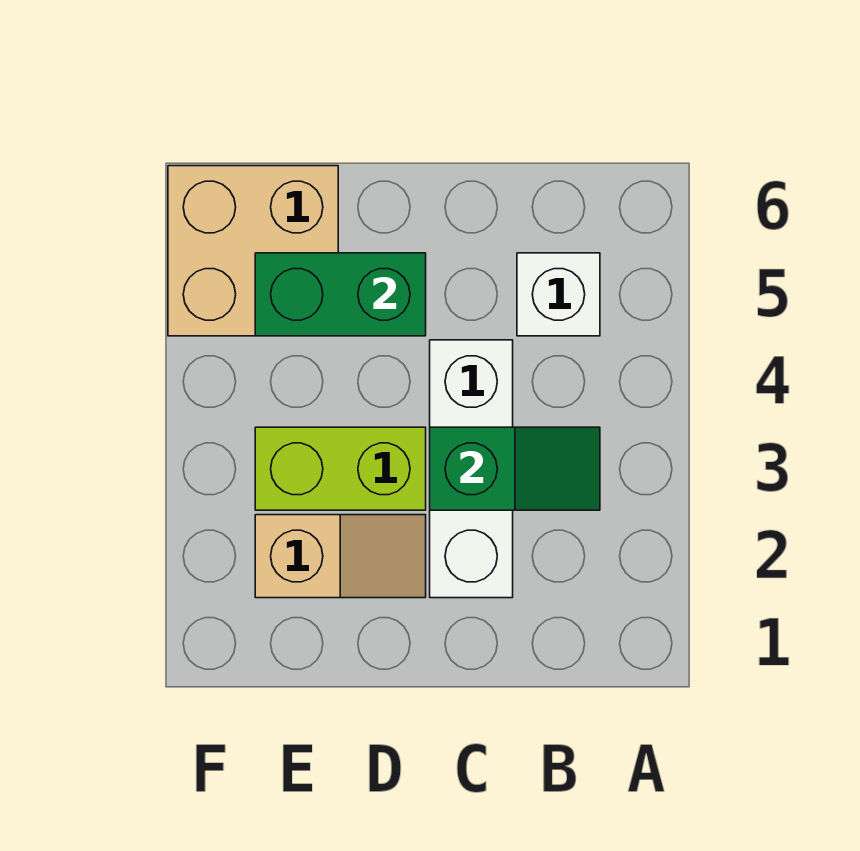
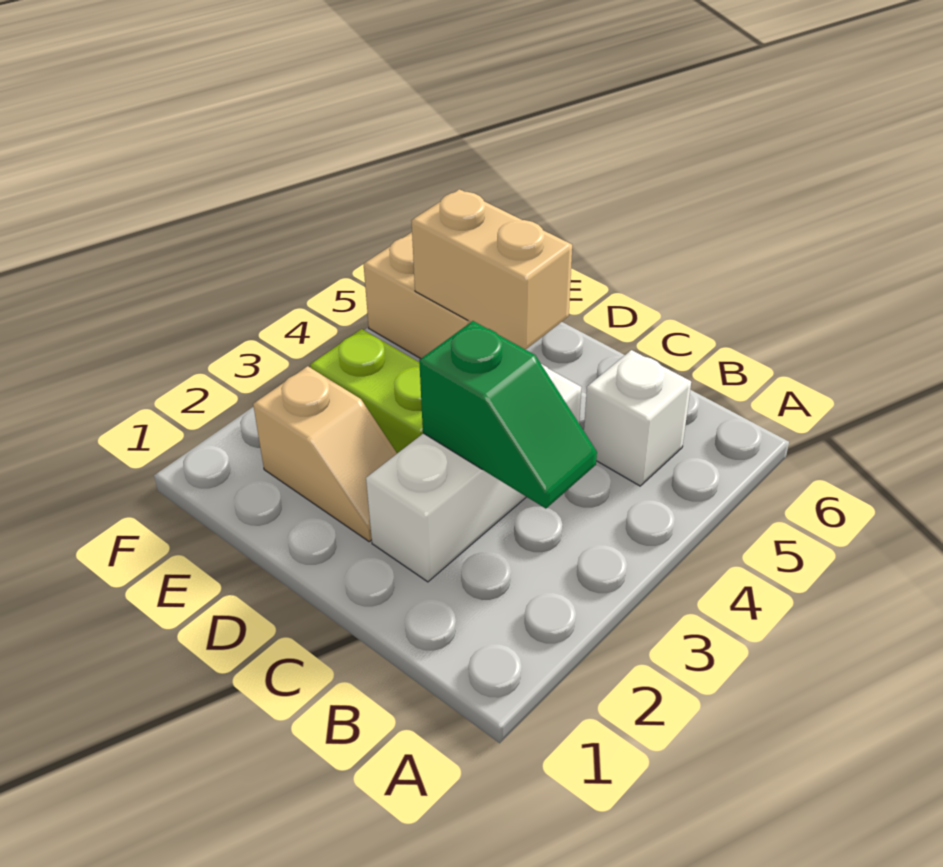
green brick D5:E5 level 2 -> tan brick D5:E5 level 2

